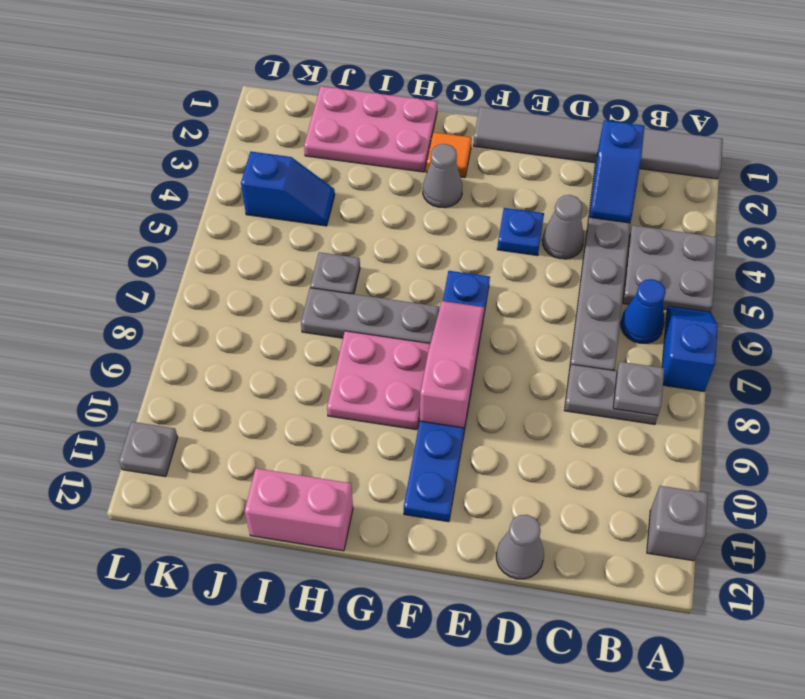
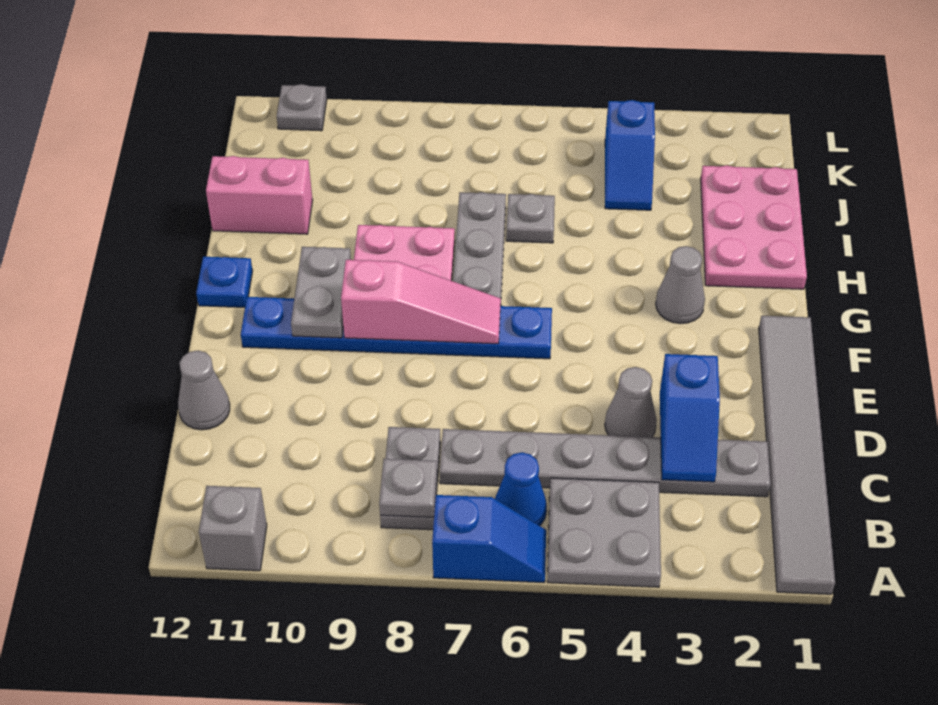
blue slope C2:C3 level 2 top 2 -> blue slope C3:D3 level 2 top D
blue plate E4 level 1 -> blue plate G12 level 1
none -> grey plate F10:G10 level 2
orange tile G2 level 1 -> none
pink brick H12:I12 level 1 -> pink brick I11:I12 level 1

